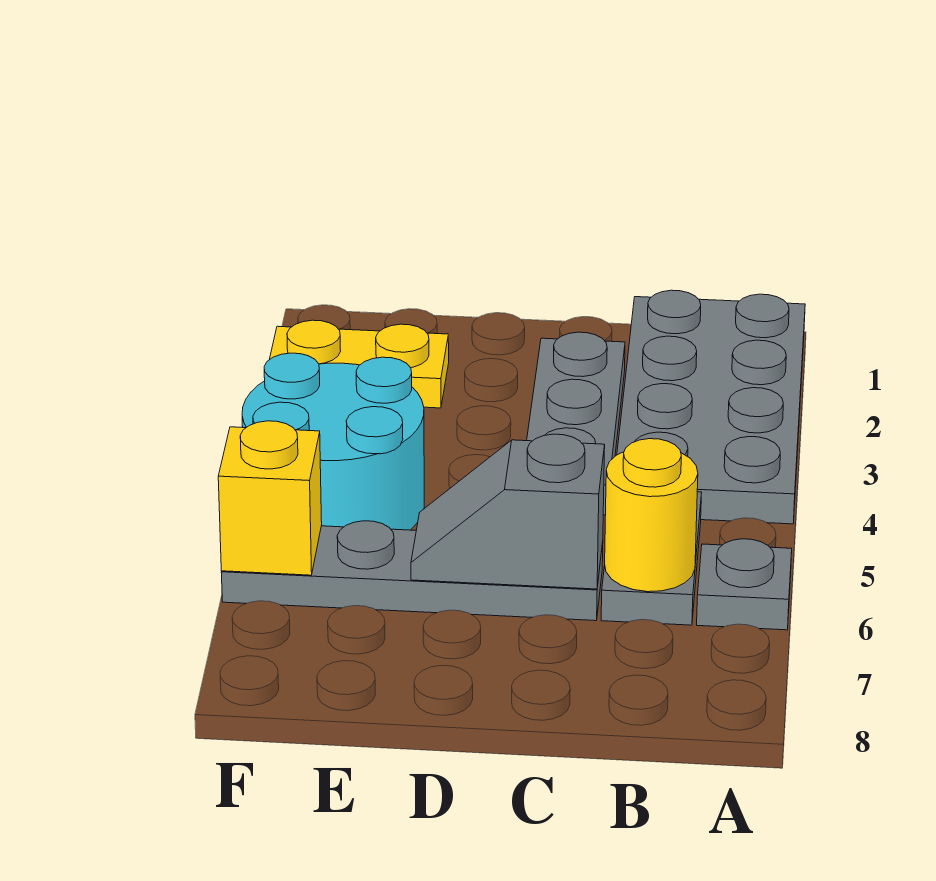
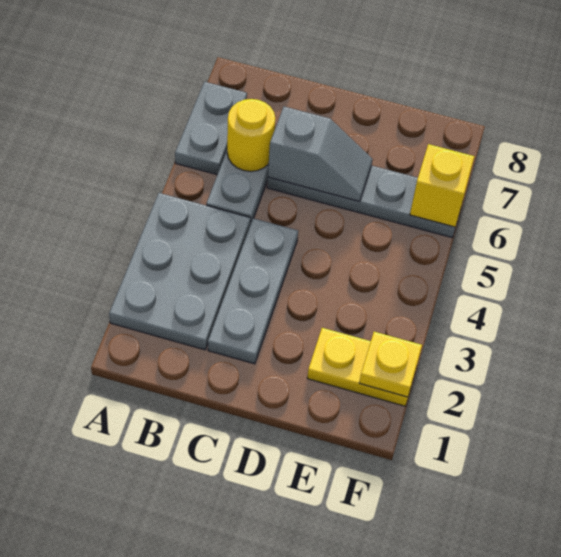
grey plate A1:B4 level 1 -> grey plate A2:B4 level 1
grey plate A6 level 1 -> grey plate A6:A7 level 1
cyan round brick E4:F5 level 1 -> none
none -> yellow plate F2 level 2

